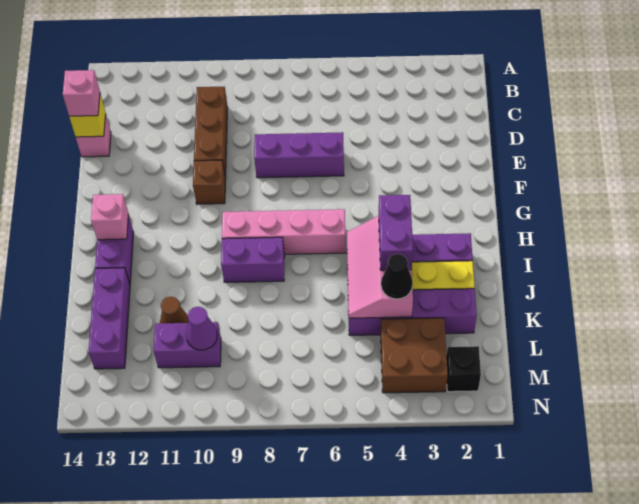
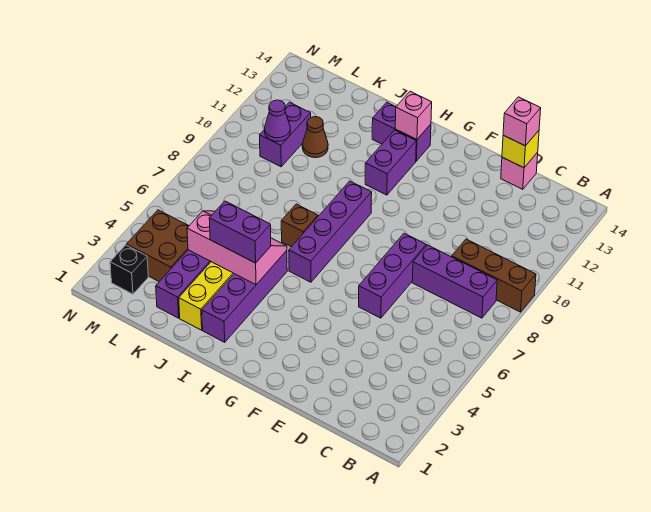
brown brick C10:E10 level 1 -> brown brick A9:C9 level 1
brown brick F10 level 1 -> brown brick I7 level 1
pink brick H6:H9 level 1 -> purple brick H6:H9 level 1
purple brick I8:I9 level 1 -> purple brick H11:H12 level 1
purple brick J13:L13 level 1 -> purple brick B8:D8 level 1
black cone K4 level 3 -> none

